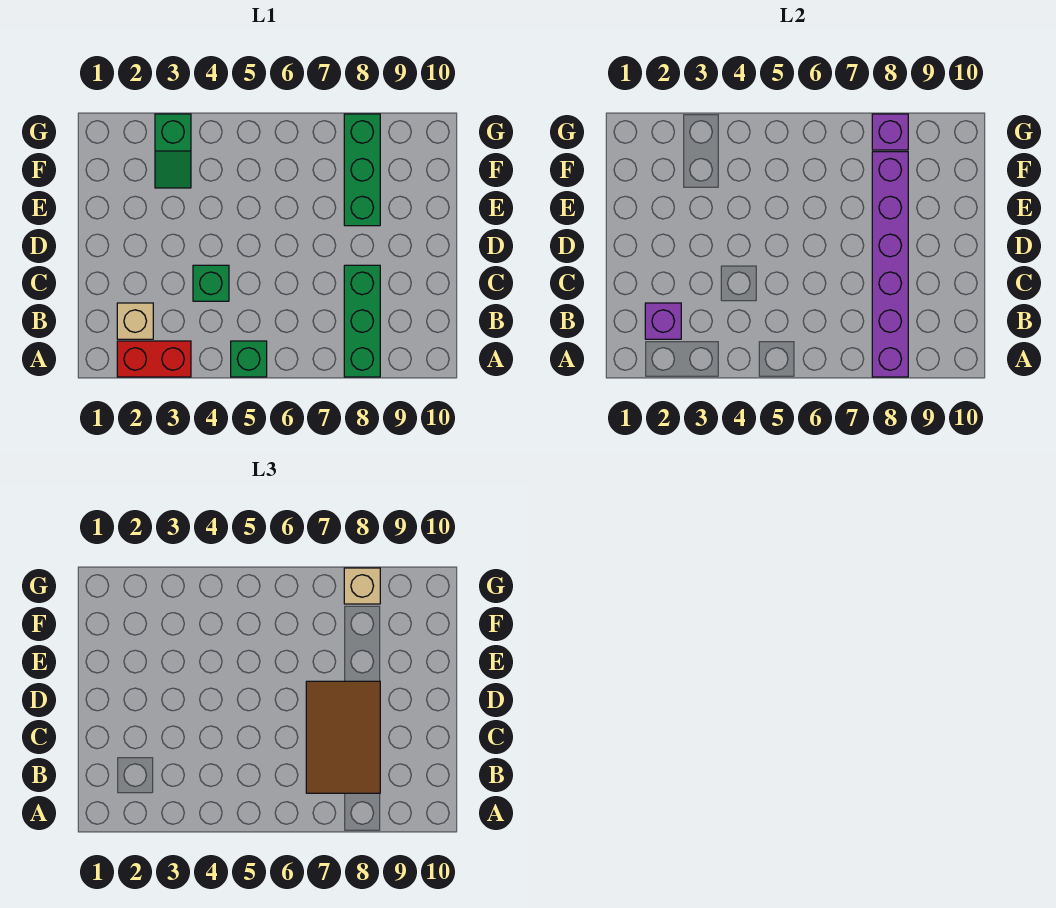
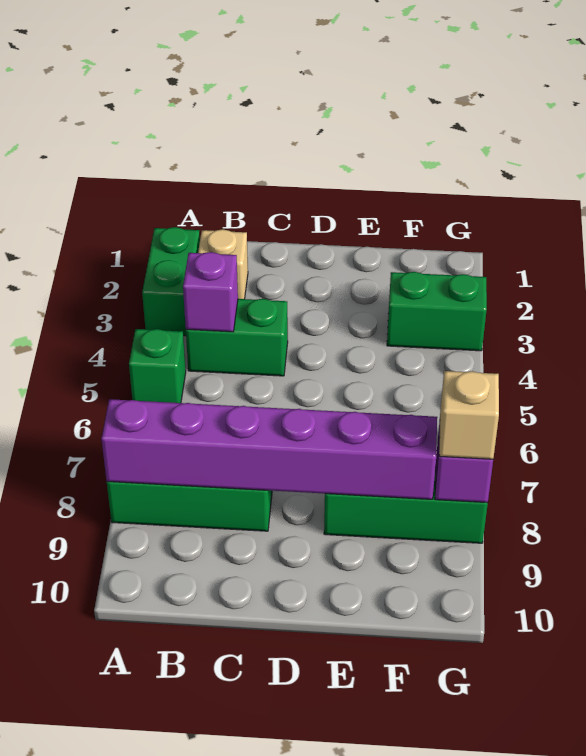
red brick A2:A3 level 1 -> green brick A2:A3 level 1
purple brick B2 level 2 -> purple brick B4 level 2
brown tile B7:D8 level 3 -> none
green brick C4 level 1 -> green brick B4:C4 level 1
green slope F3:G3 level 1 top G -> green brick F3:G3 level 1

